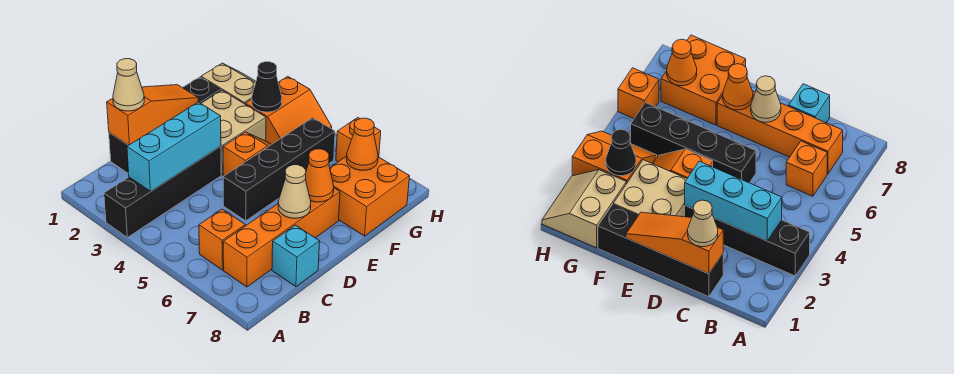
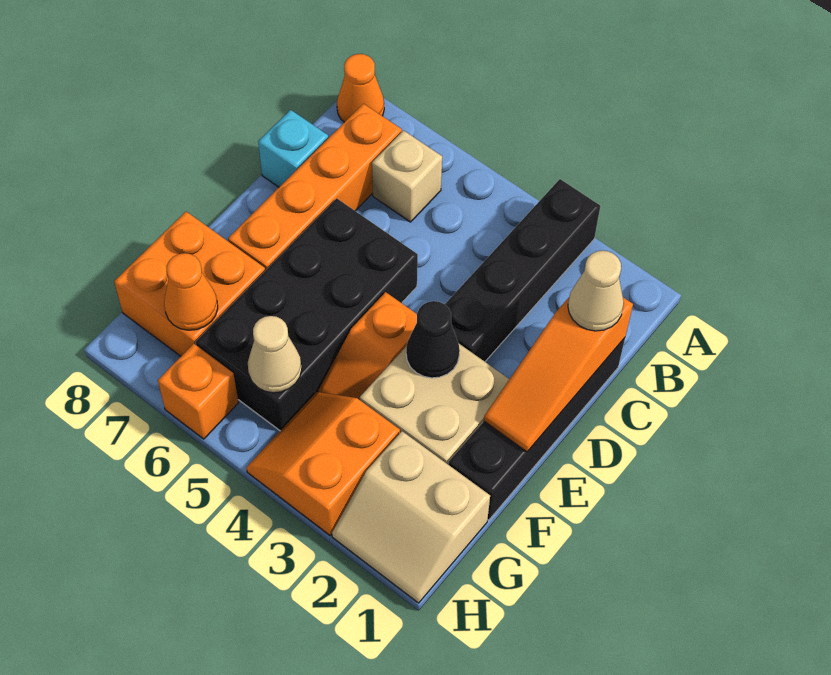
cyan brick B3:D3 level 2 -> none
orange brick B6 level 1 -> tan brick B6 level 1
black brick D5:G5 level 1 -> black brick D5:G6 level 1
tan cone D7 level 2 -> tan cone G5 level 2
orange cone E7 level 2 -> orange cone A8 level 1
black cone G3 level 2 -> black cone E3 level 2

